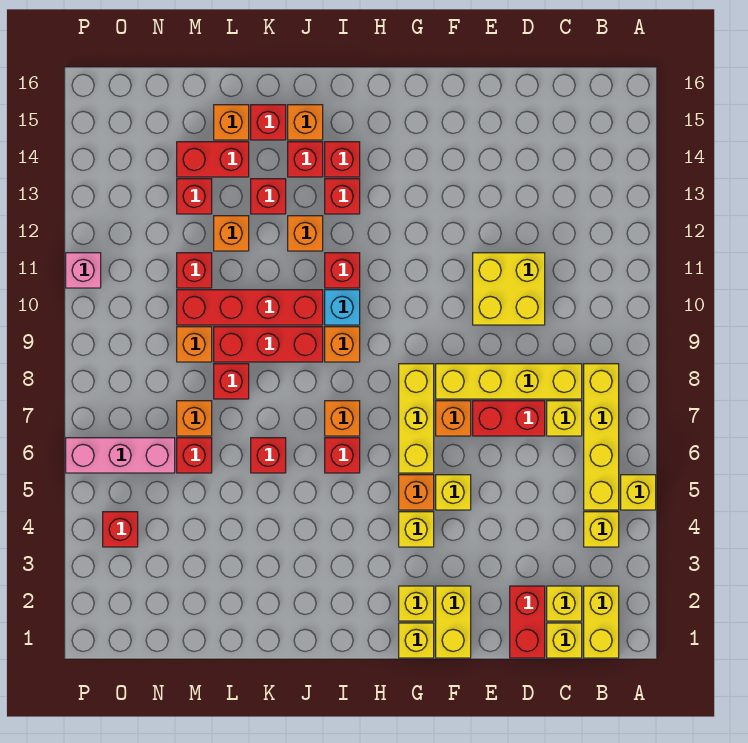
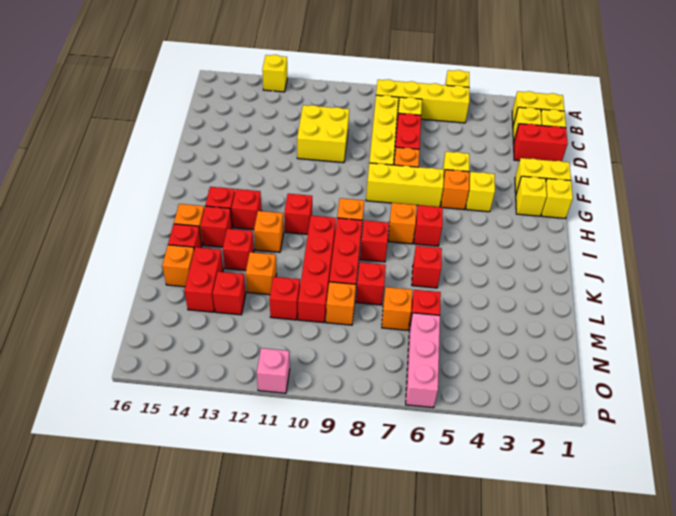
yellow brick B4 level 1 -> yellow brick A13 level 1
cyan brick I10 level 1 -> none
red brick O4 level 1 -> red brick J8 level 1

